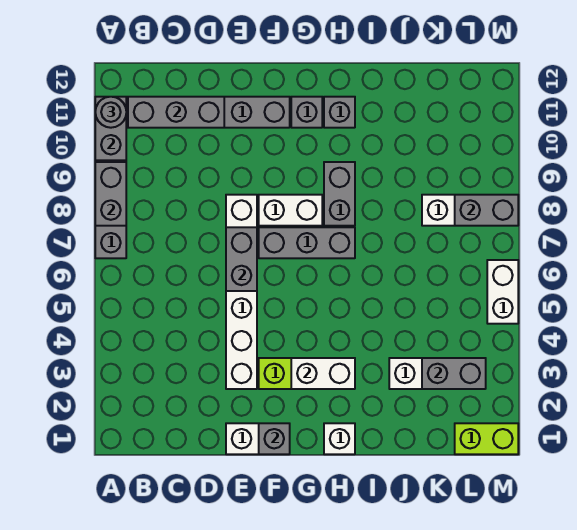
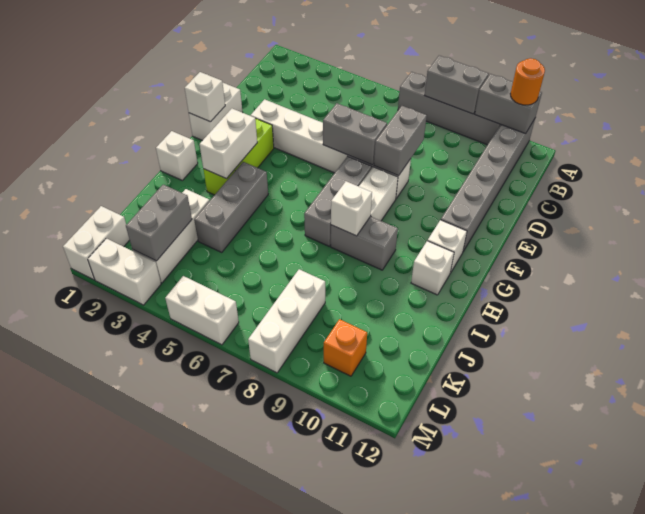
grey round brick A11 level 3 -> orange round brick A11 level 3
grey brick B11:D11 level 2 -> grey brick H4:J4 level 1
grey brick F1 level 2 -> white brick F1 level 2
grey brick G11 level 1 -> white brick G11 level 1
none -> white brick H8 level 2
grey brick H11 level 1 -> white brick H11 level 1
lime brick L1:M1 level 1 -> white brick L1:M1 level 1
grey brick L8:M8 level 2 -> grey brick D8:E8 level 2
none -> orange brick L10 level 1
none -> white brick M2:M3 level 1

